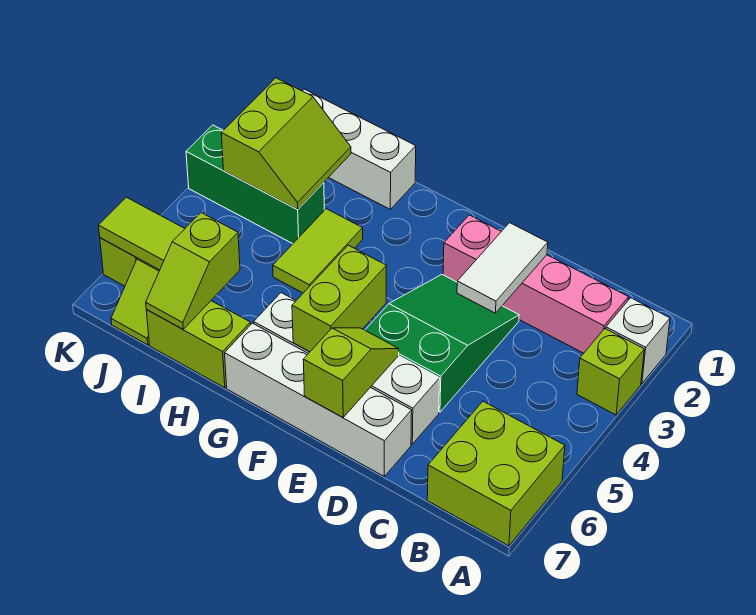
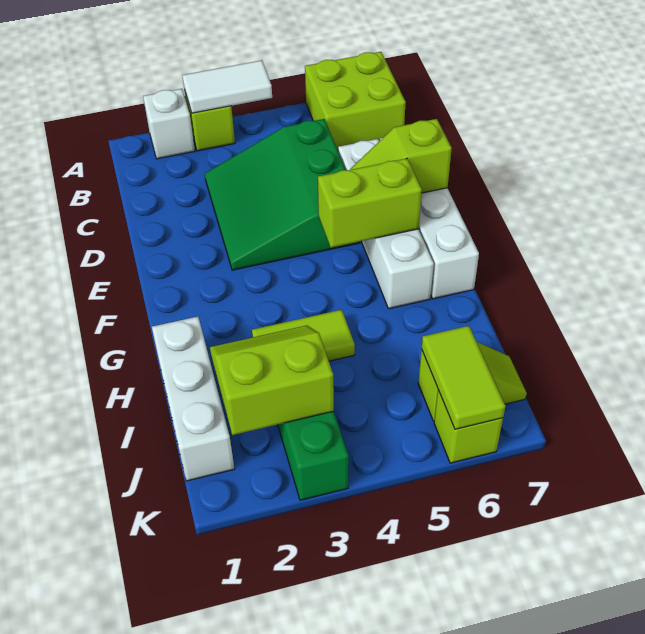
pink brick B2:E2 level 1 -> none
white tile D2:D3 level 2 -> white tile A3:A4 level 2
green slope D3:E5 level 1 top 5 -> green slope C3:E5 level 1 top 5
lime brick H7:I7 level 1 -> none
lime slope I6:I7 level 2 top 6 -> none

